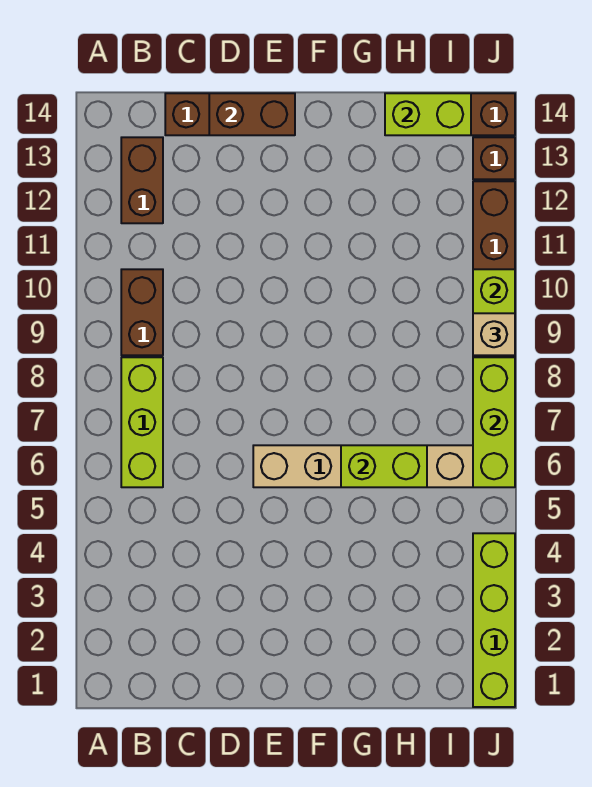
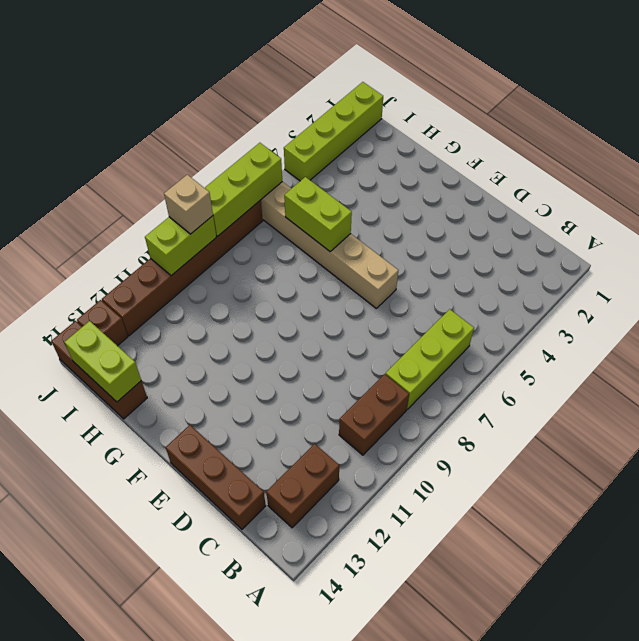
brown brick D14:E14 level 2 -> none

